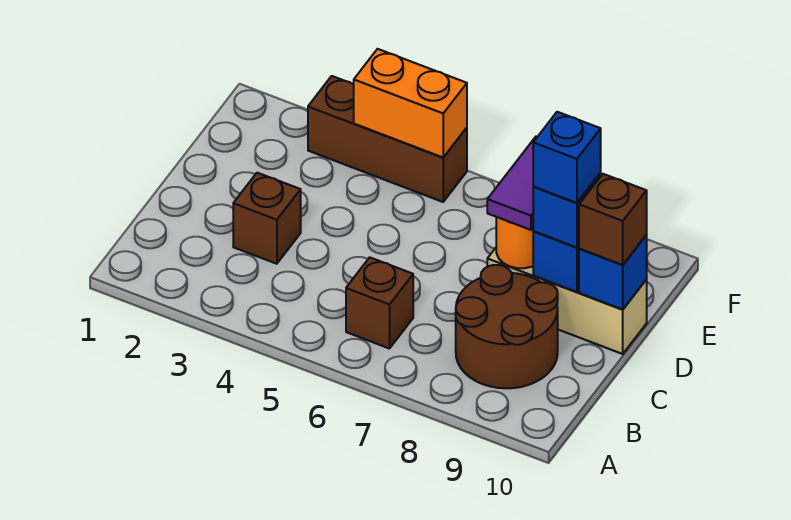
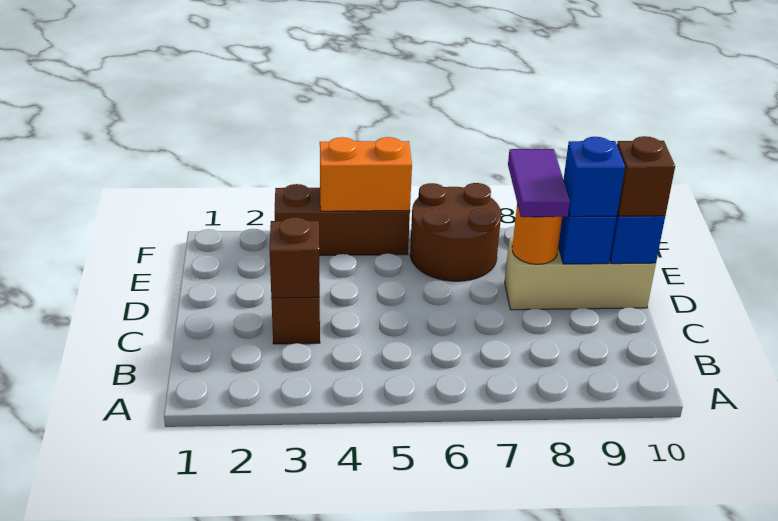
brown brick B6 level 1 -> brown brick C3 level 2
brown round brick B8:C9 level 1 -> brown round brick E6:F7 level 1
blue brick D9 level 4 -> none

